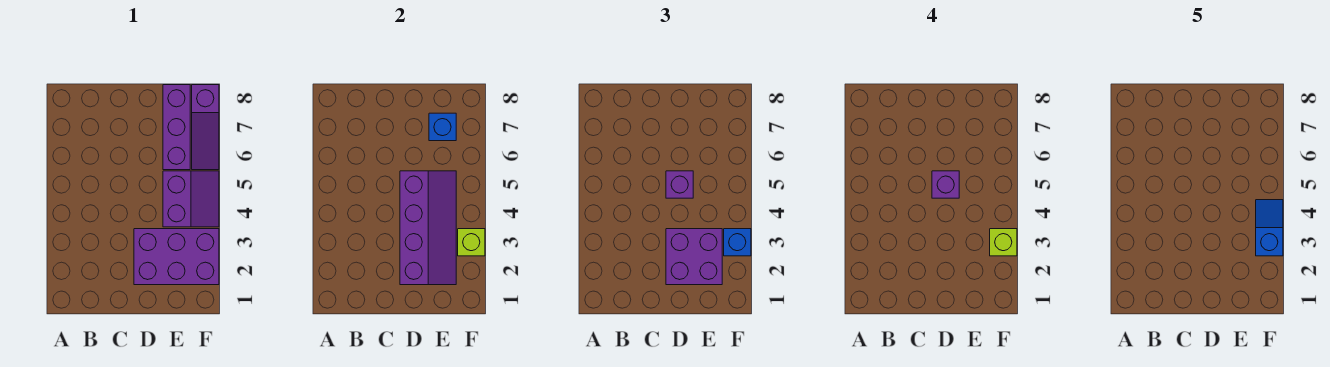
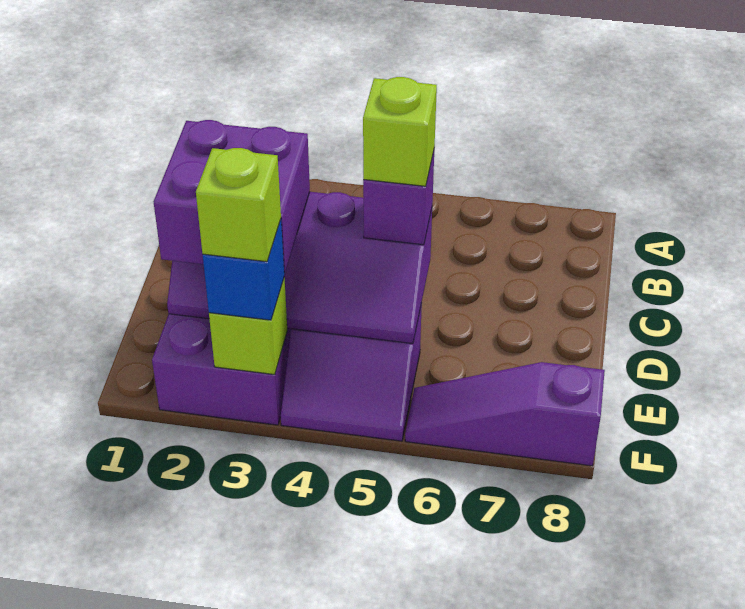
purple brick D5 level 4 -> lime brick D5 level 4
purple brick E6:E8 level 1 -> none
blue brick E7 level 2 -> none
blue slope F3:F4 level 5 top 3 -> none

